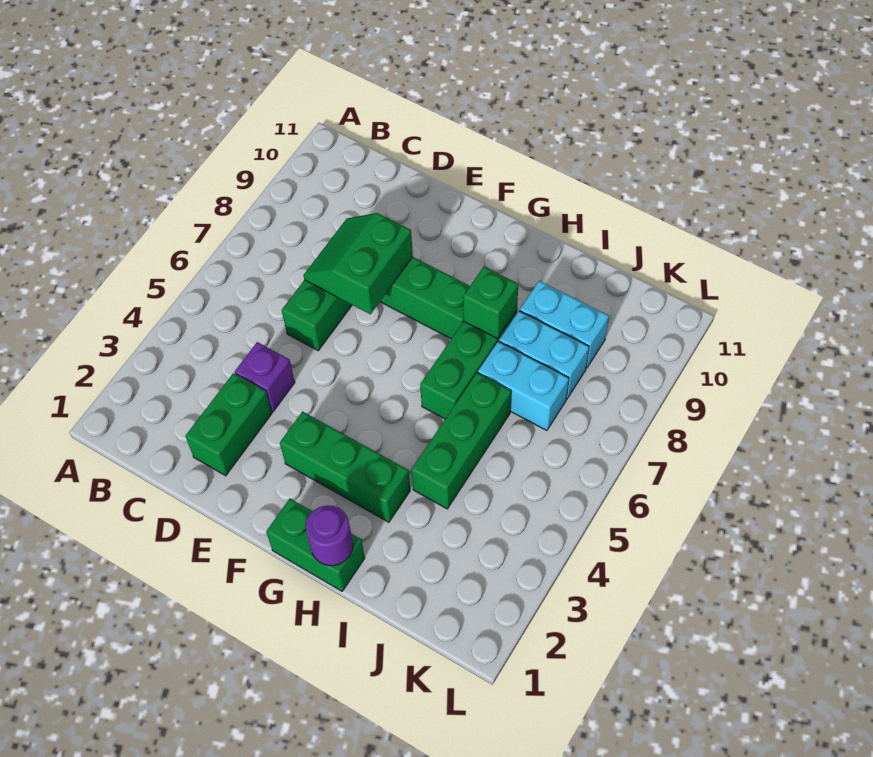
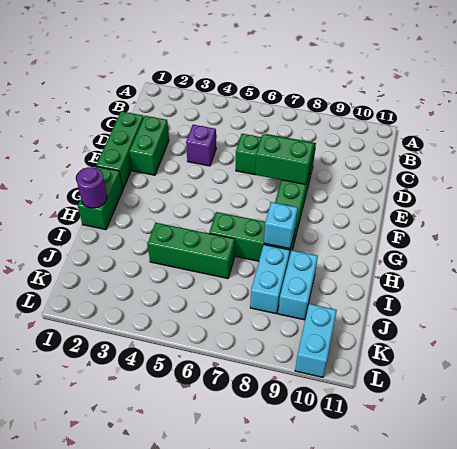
green brick D2:D3 level 1 -> green brick D2:E2 level 1
green brick F3:H3 level 1 -> green brick D1:F1 level 1
green brick H8 level 2 -> cyan brick H8 level 2
cyan brick I7:J7 level 1 -> cyan brick K10:L10 level 1

